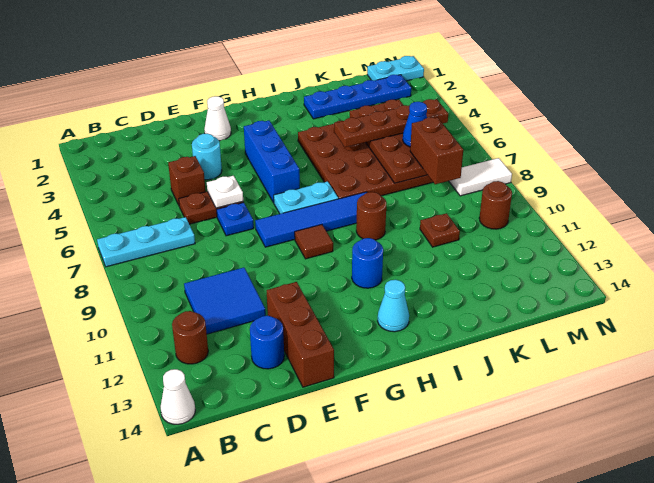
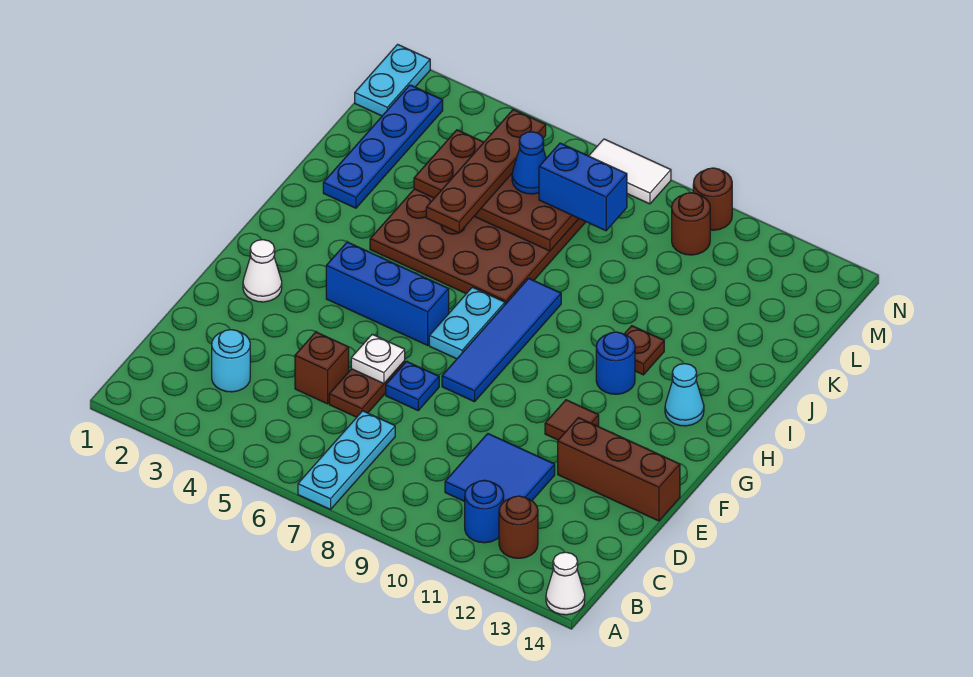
blue round brick D13 level 1 -> blue round brick B11 level 1
cyan round brick E4 level 1 -> cyan round brick C3 level 1
brown tile G9 level 1 -> brown tile F11 level 1
brown round brick I9 level 1 -> brown round brick N10 level 1
brown plate K10 level 1 -> brown plate I11 level 1
brown brick L7:L8 level 3 -> blue brick L7:L8 level 3
white tile M8:N8 level 1 -> white tile N7:N8 level 1

